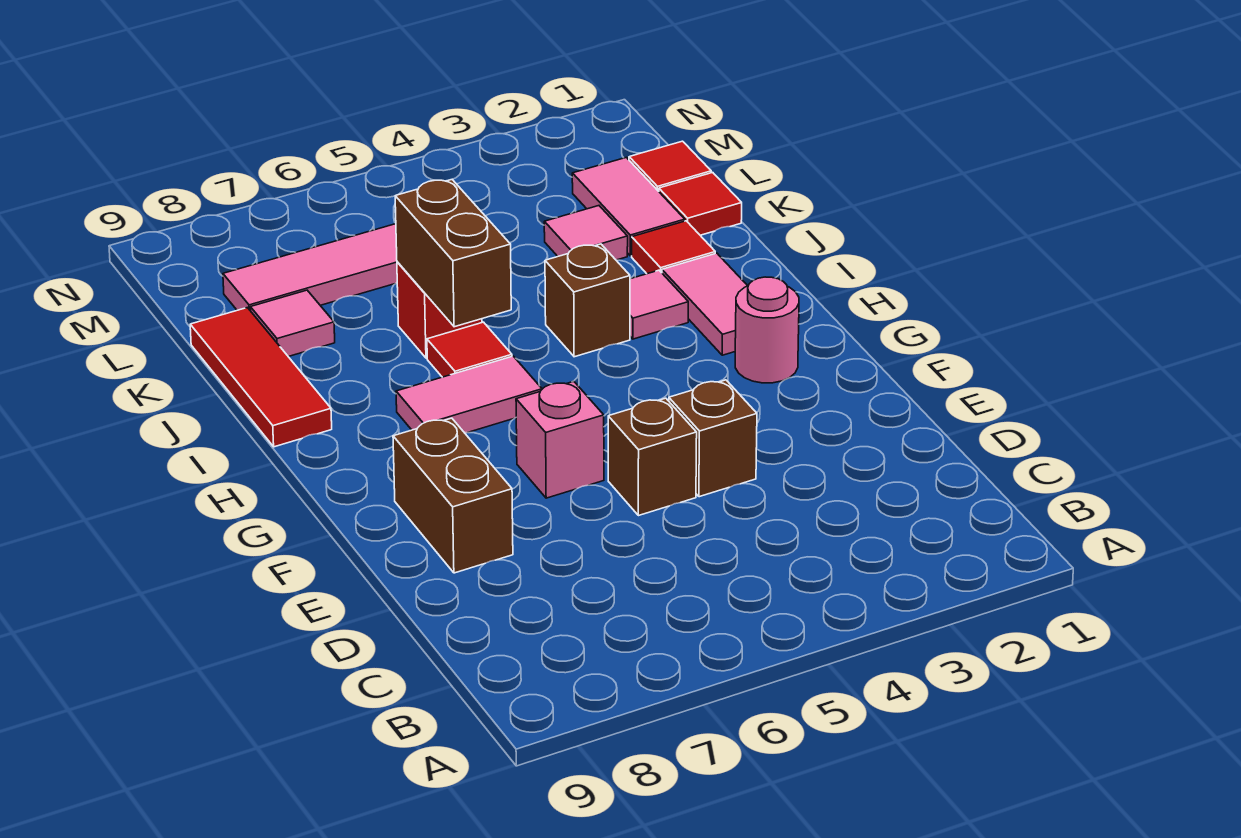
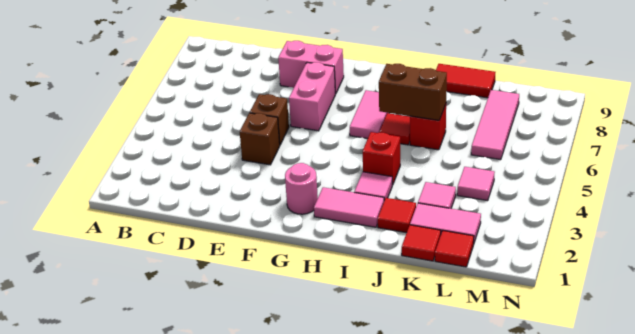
brown brick E8:F8 level 1 -> pink brick E8:F8 level 1
pink brick F6 level 1 -> pink brick F6:F7 level 1
brown brick I4 level 1 -> red brick I4 level 1
red tile I9:K9 level 1 -> red tile J9:K9 level 1
pink tile K8 level 1 -> pink tile L4 level 1

